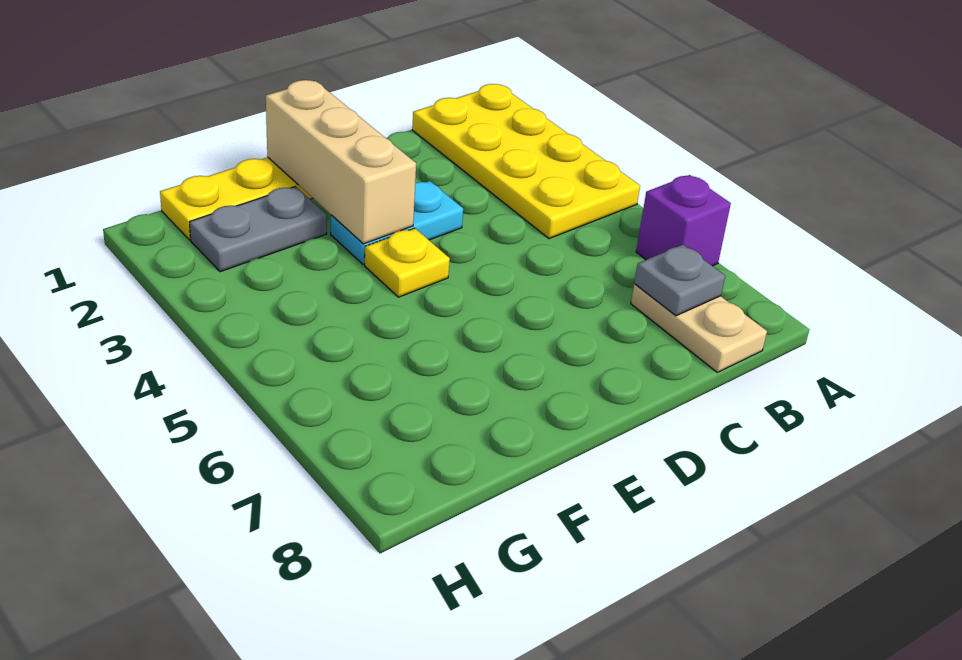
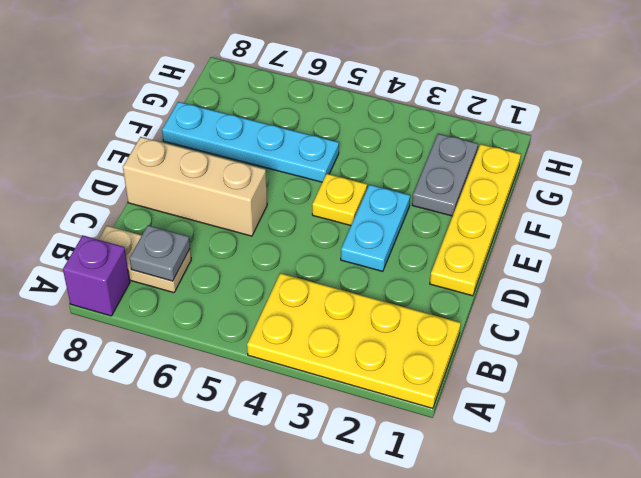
purple brick A6 level 1 -> purple brick A8 level 1
tan brick E1:E3 level 2 -> tan brick D6:D8 level 1
none -> cyan plate F5:F8 level 1

